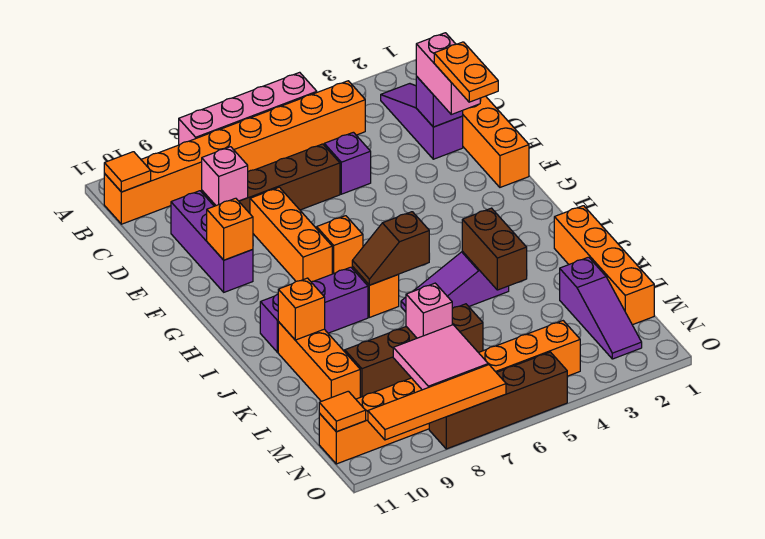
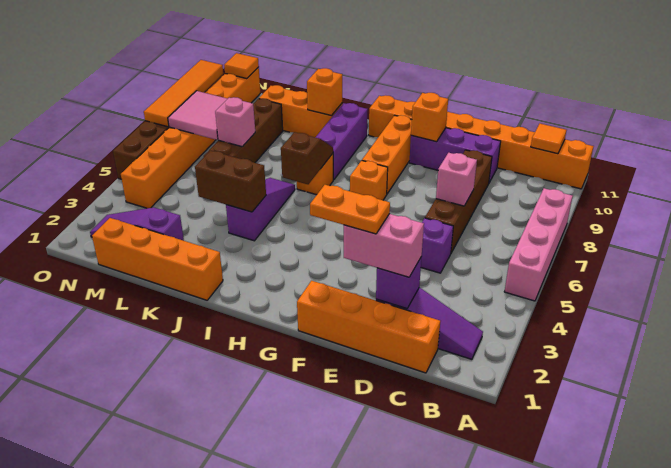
orange brick B4:B11 level 1 -> orange brick A11:H11 level 1
pink brick D9 level 2 -> pink brick D7 level 2
orange brick E8:G8 level 1 -> orange brick G8:G10 level 1

